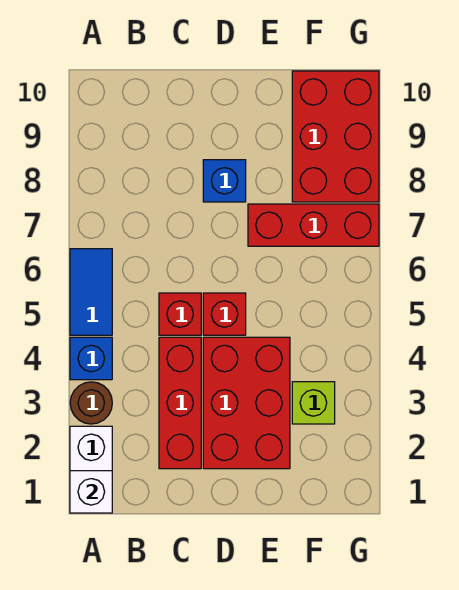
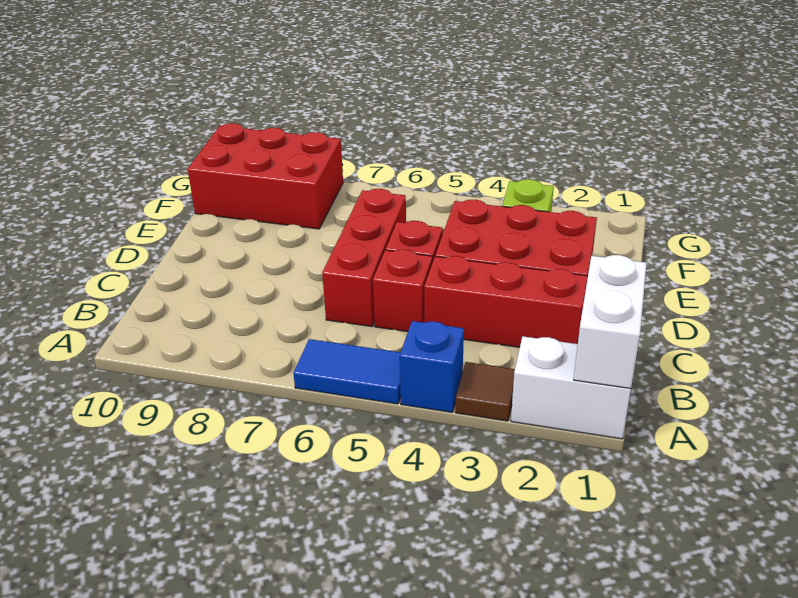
white brick A1 level 2 -> white brick A1:B1 level 2
brown round brick A3 level 1 -> brown tile A3 level 1
blue brick D8 level 1 -> none
red brick E7:G7 level 1 -> red brick C6:E6 level 1

